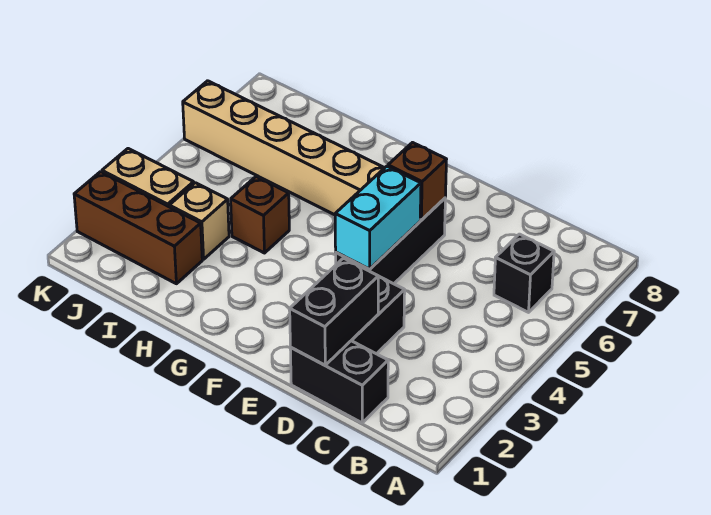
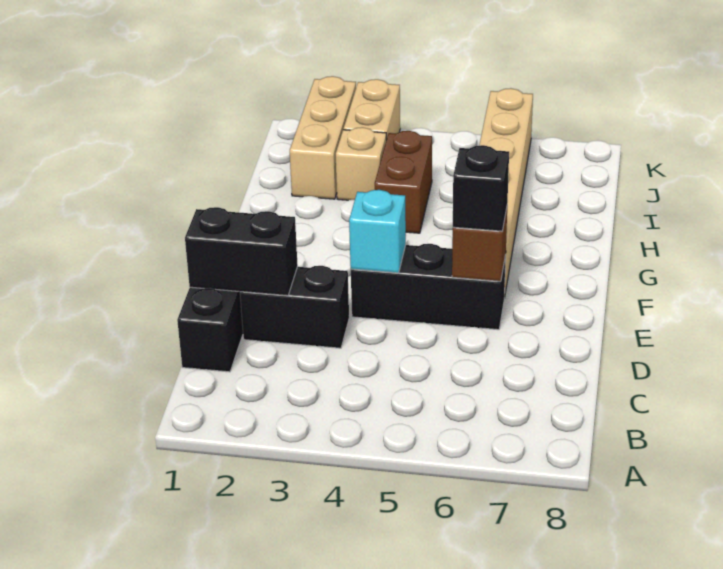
black brick B6 level 1 -> black brick E6 level 3
cyan brick E4:E5 level 2 -> cyan brick E4 level 2
brown brick H4 level 1 -> brown brick H4:I4 level 1
brown brick I2:K2 level 1 -> tan brick I2:K2 level 1

